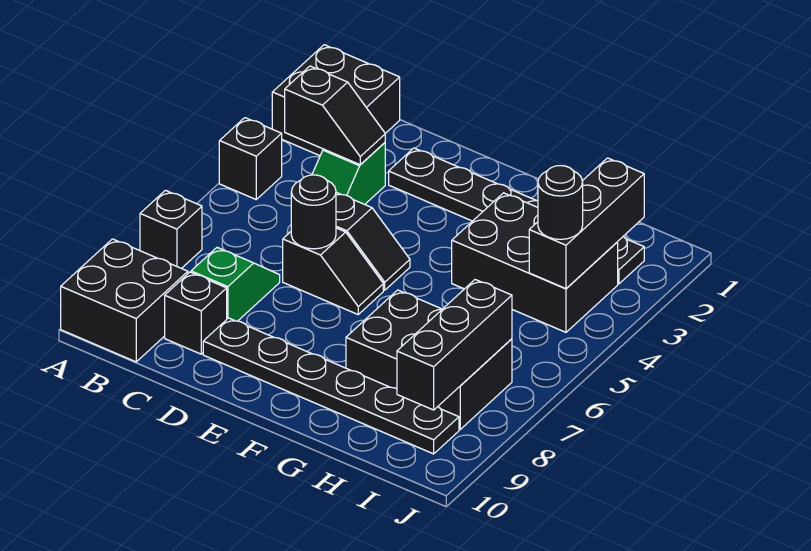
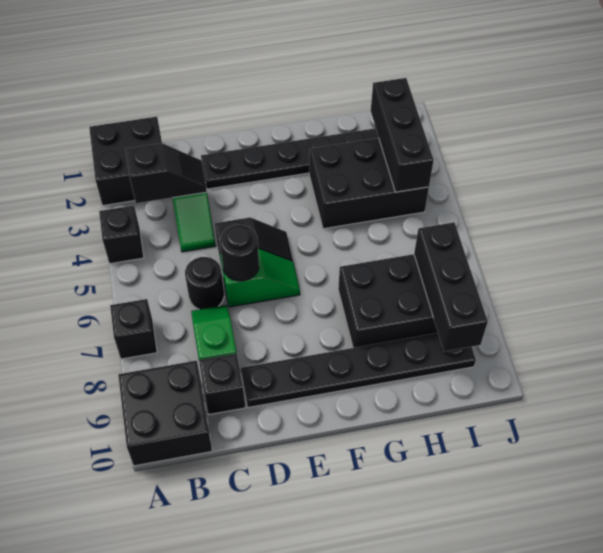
black slope D6:E6 level 1 top D -> green slope D6:E6 level 1 top D
black round brick I4 level 3 -> black round brick C6 level 1

